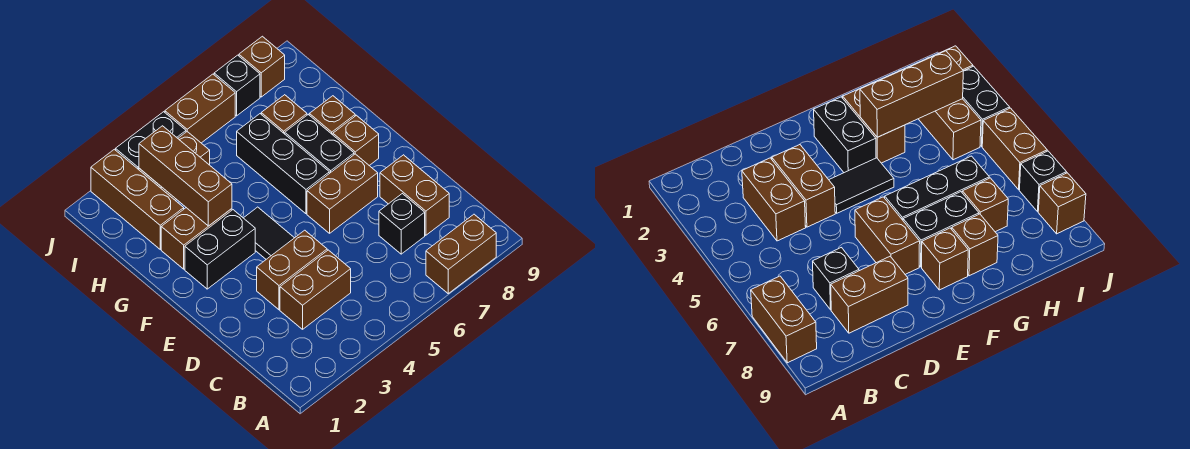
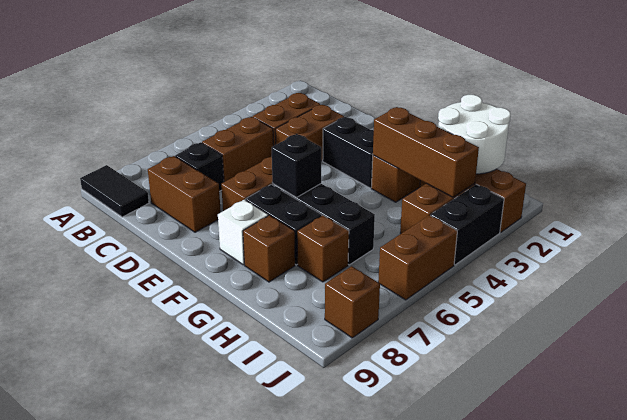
brown brick A7:A8 level 1 -> brown brick C5:C6 level 1
black tile E4:F4 level 1 -> black tile A9:B9 level 1
black brick F2:F3 level 1 -> black brick E3:F3 level 1
brown brick F8 level 1 -> white brick F8 level 1
none -> white round brick H1:I2 level 2
black brick J7 level 1 -> black brick F6 level 2

